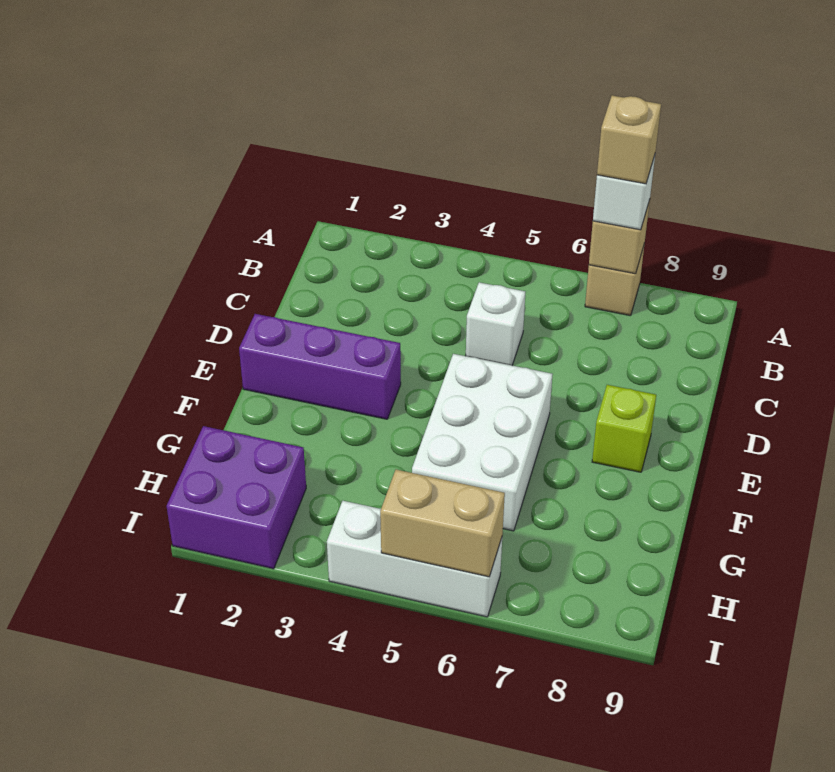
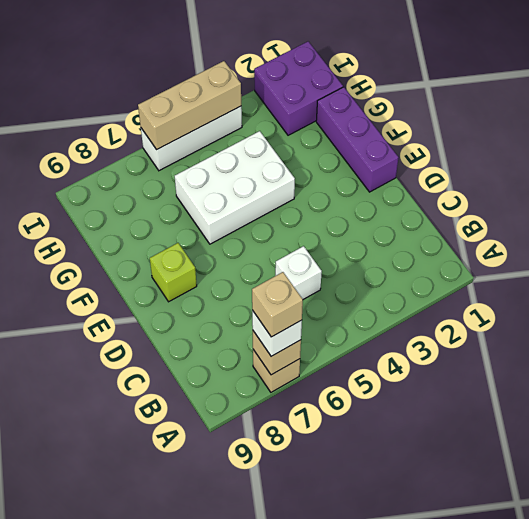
purple brick E1:E3 level 1 -> purple brick E1:G1 level 1
white brick E5:G6 level 1 -> white brick F4:G6 level 1
tan brick I5:I6 level 2 -> tan brick I4:I6 level 2

